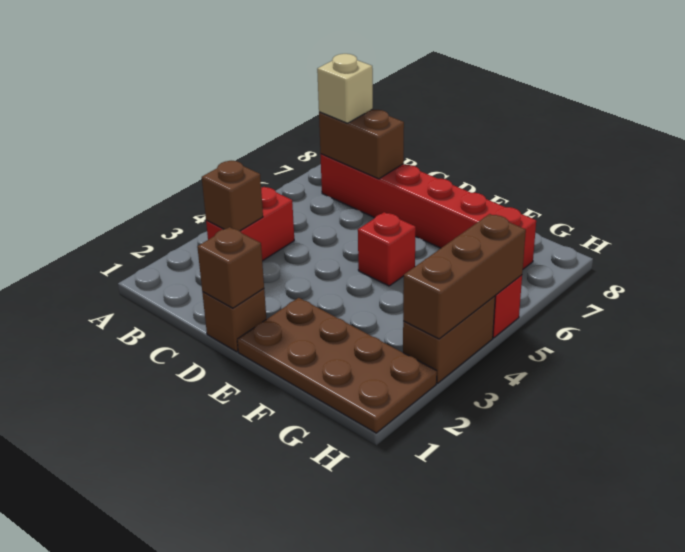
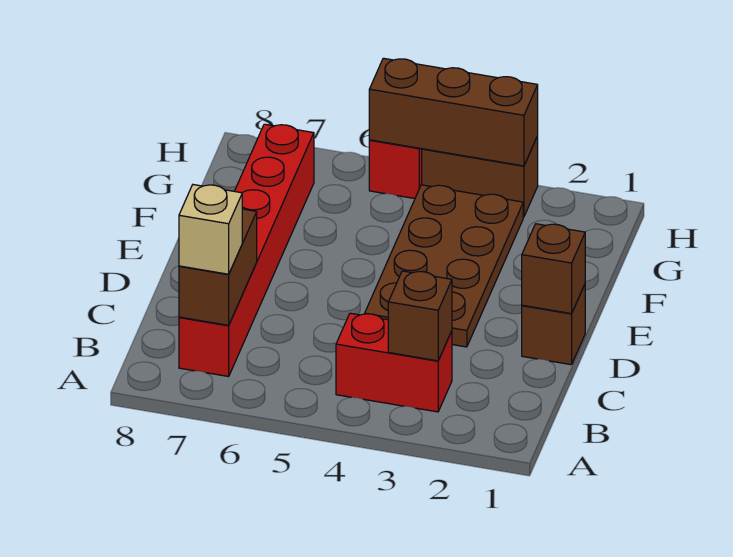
brown plate E1:H2 level 1 -> brown plate D3:G4 level 1
red brick E5 level 1 -> none

